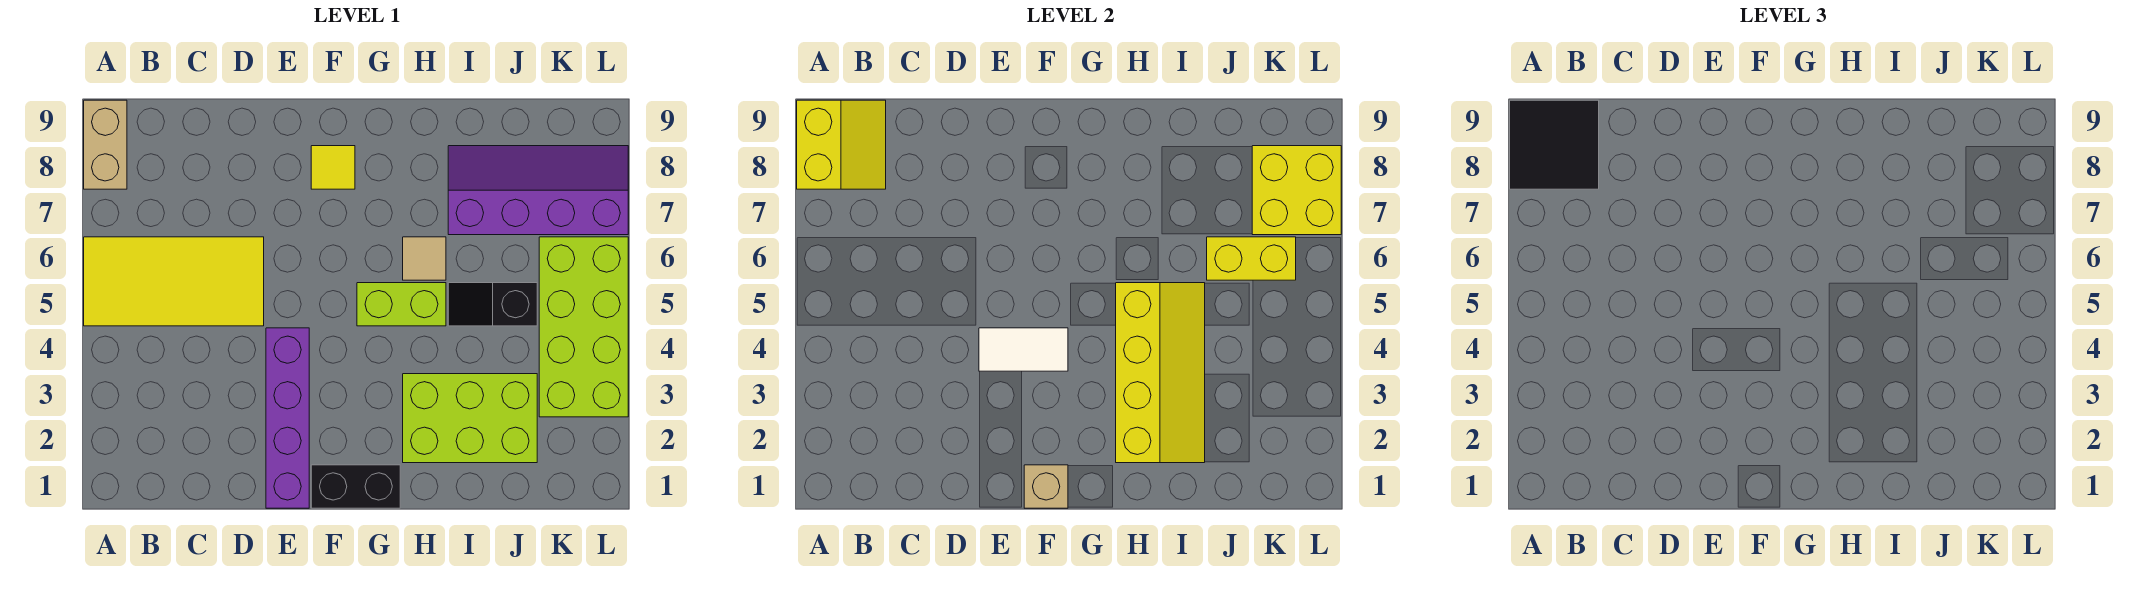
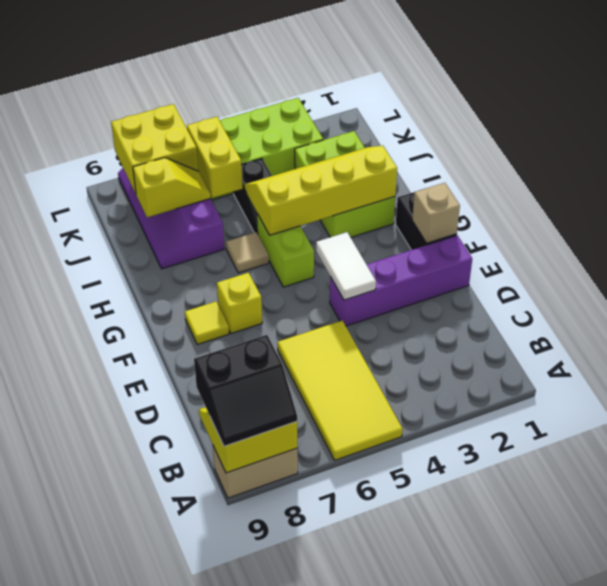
black tile A8:B9 level 3 -> black slope A8:B9 level 3 top B
none -> yellow brick F7 level 1
none -> yellow slope J7:J8 level 2 top 8

